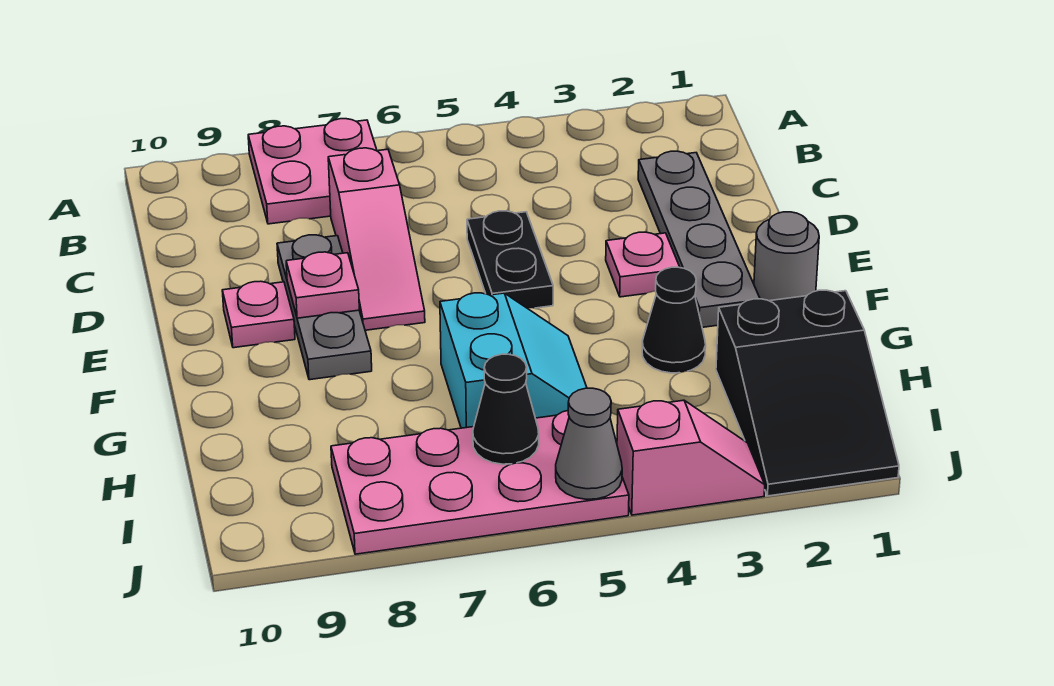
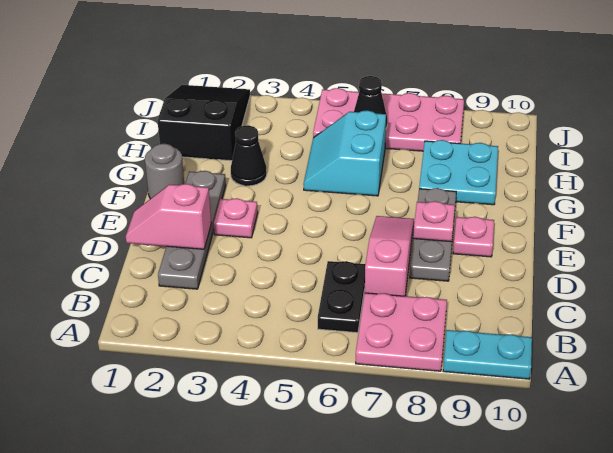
none -> cyan plate A9:A10 level 1
black plate D5:E5 level 1 -> black plate B6:C6 level 1
none -> cyan plate G8:H9 level 1
pink slope J3:J4 level 1 top 4 -> pink slope D1:D2 level 2 top 2
grey cone J5 level 2 -> none

